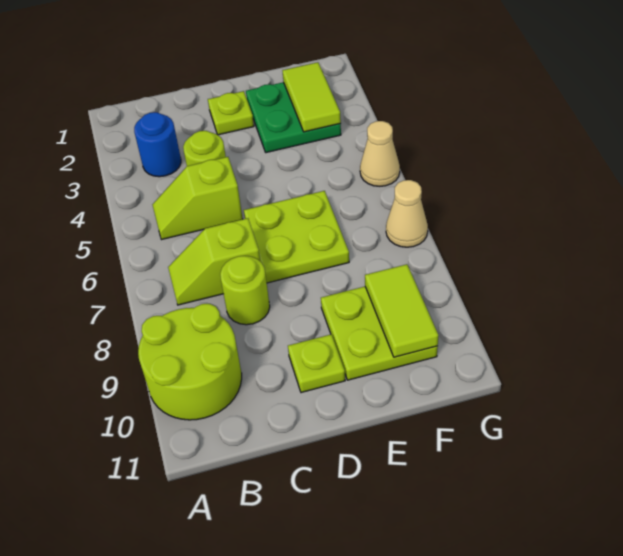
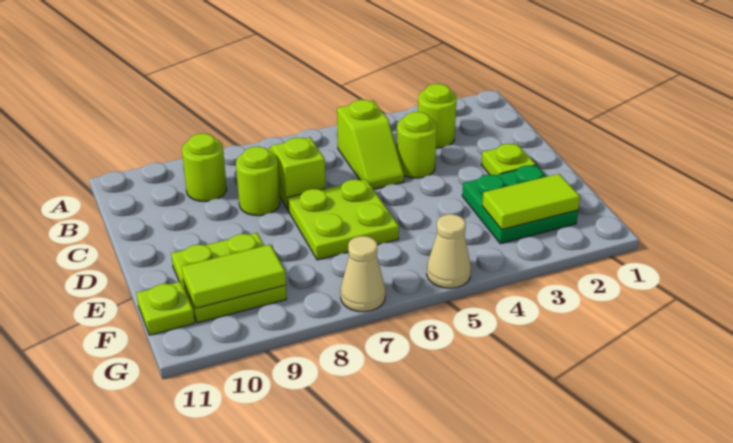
lime round brick A9:B10 level 1 -> lime round brick B9 level 1
blue round brick B3 level 1 -> lime round brick B3 level 1
lime slope B5:C5 level 1 top C -> lime slope B5:C5 level 1 top B
lime plate D10 level 1 -> lime plate F11 level 1

